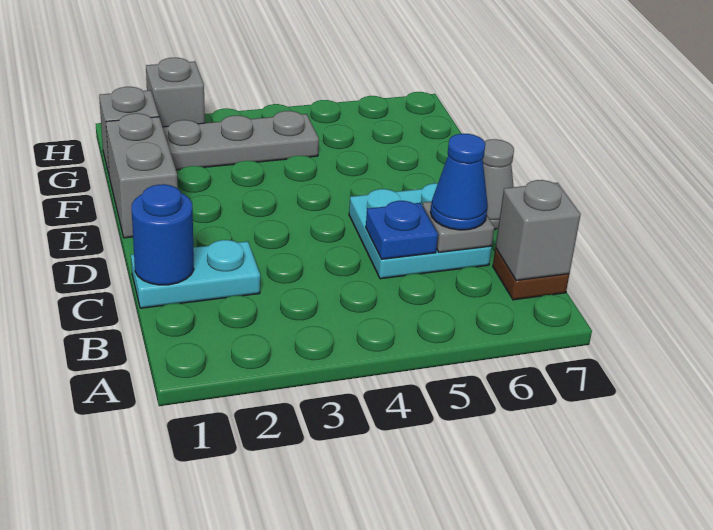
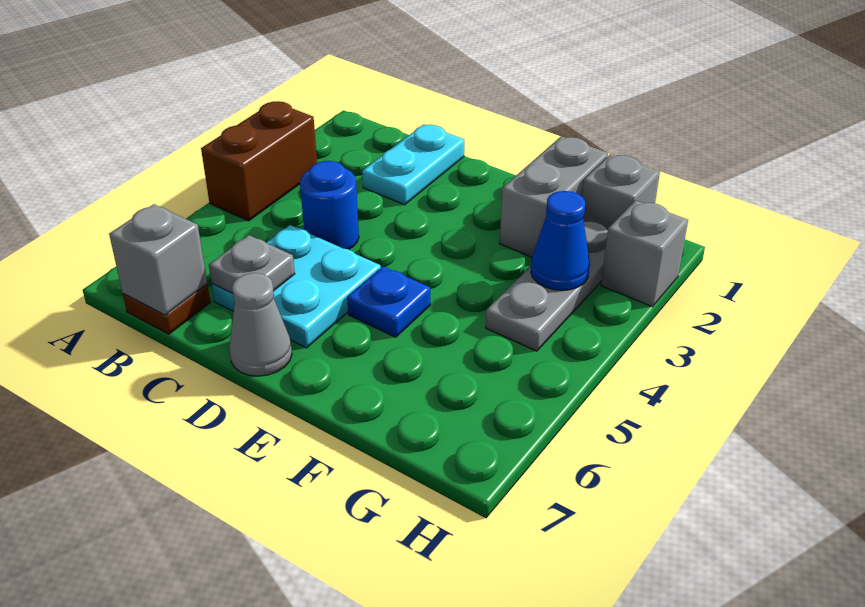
none -> brown brick A3:A4 level 1
blue round brick C1 level 2 -> blue round brick C4 level 1
blue plate C5 level 2 -> blue plate E5 level 1
blue cone C6 level 3 -> blue cone G3 level 2
grey brick E1:F1 level 1 -> grey brick F1:F2 level 1

